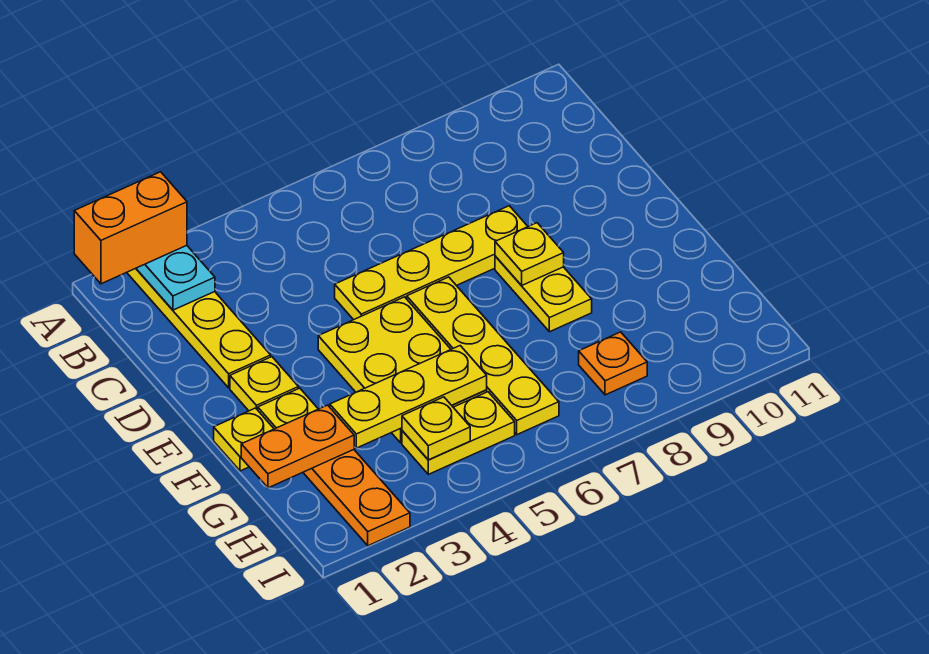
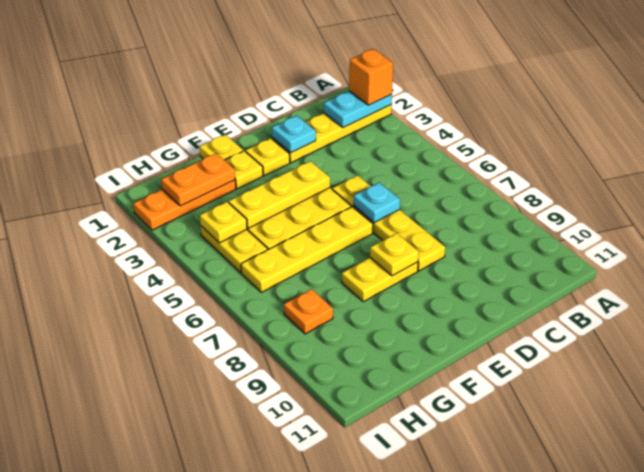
orange brick A1:A2 level 3 -> orange brick A2 level 3
none -> cyan plate D2 level 2
none -> cyan plate D6 level 2
orange plate G1:G2 level 2 -> orange plate G2:H2 level 2
yellow plate G3:G5 level 2 -> yellow plate E4:G4 level 2

